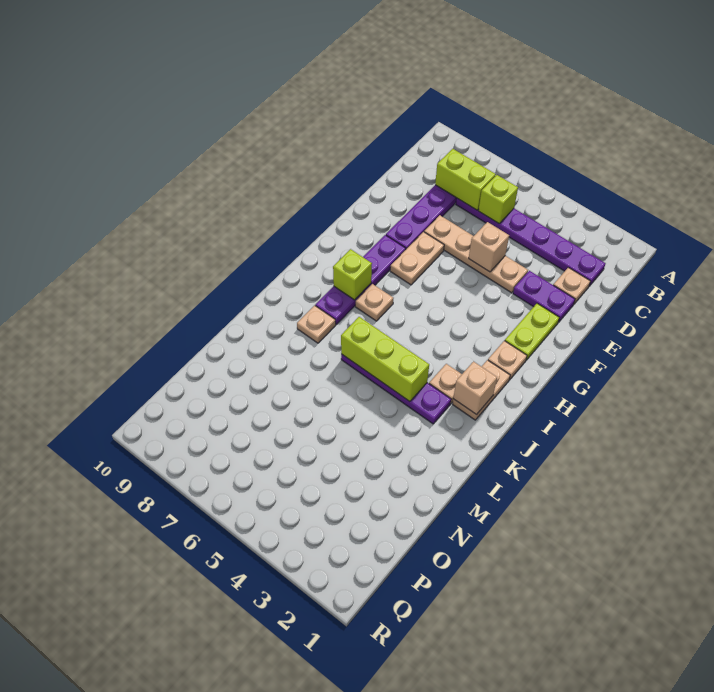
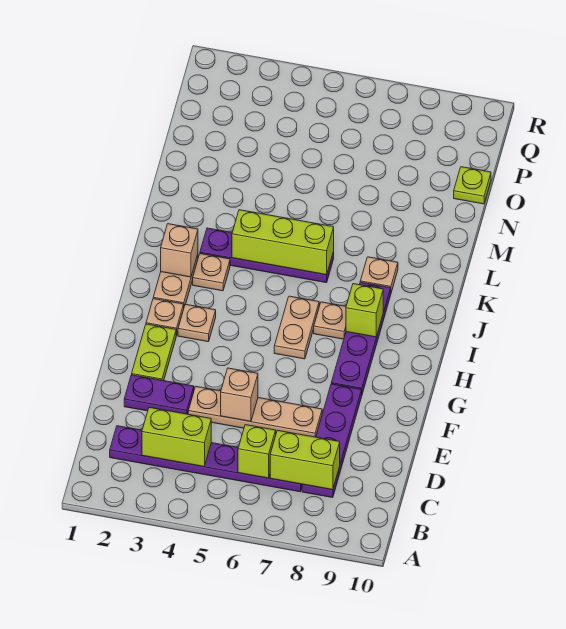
none -> lime brick C3:C4 level 2
tan plate D2 level 1 -> tan plate H3 level 1
tan plate F7:G7 level 1 -> tan plate H6:I6 level 1
none -> lime plate O10 level 1

